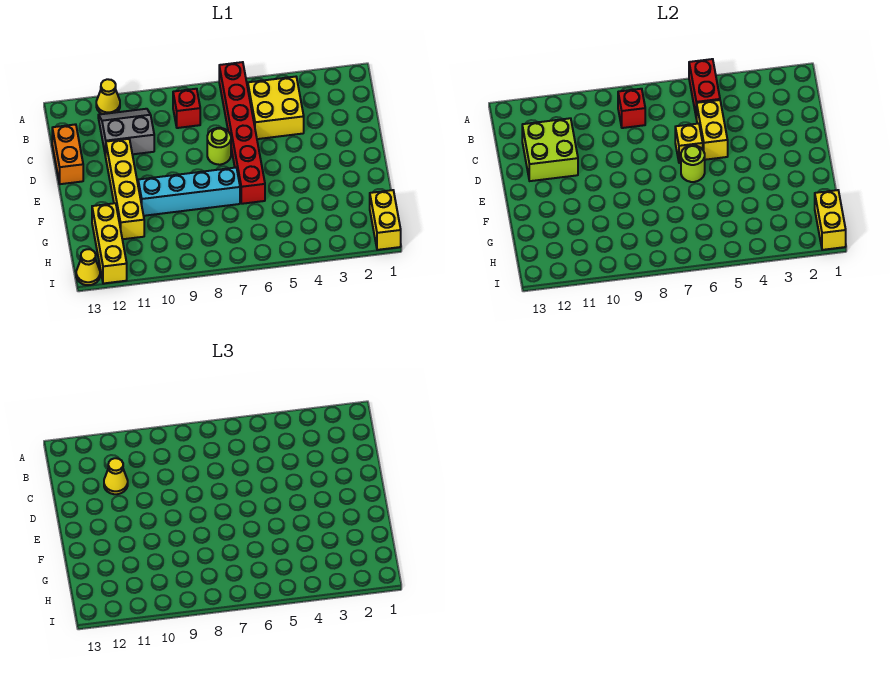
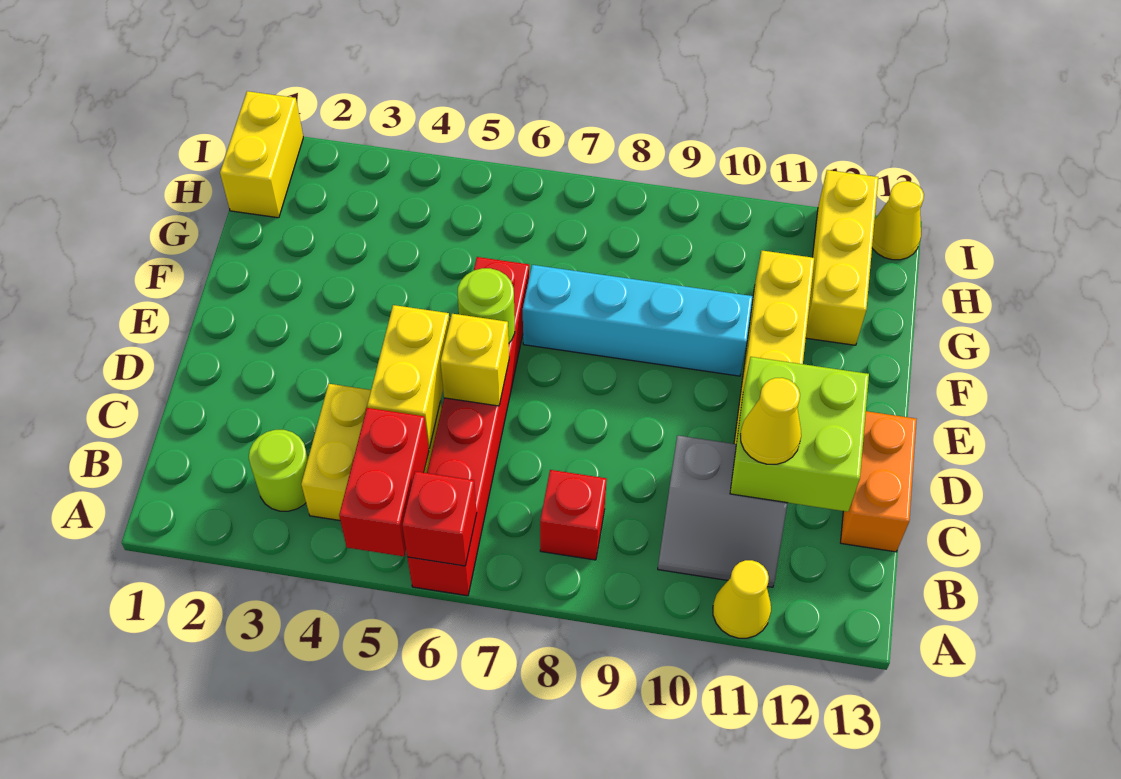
red brick B8 level 2 -> red brick A6 level 2
lime round brick D7 level 1 -> lime round brick B3 level 1
yellow brick H1:I1 level 2 -> none

